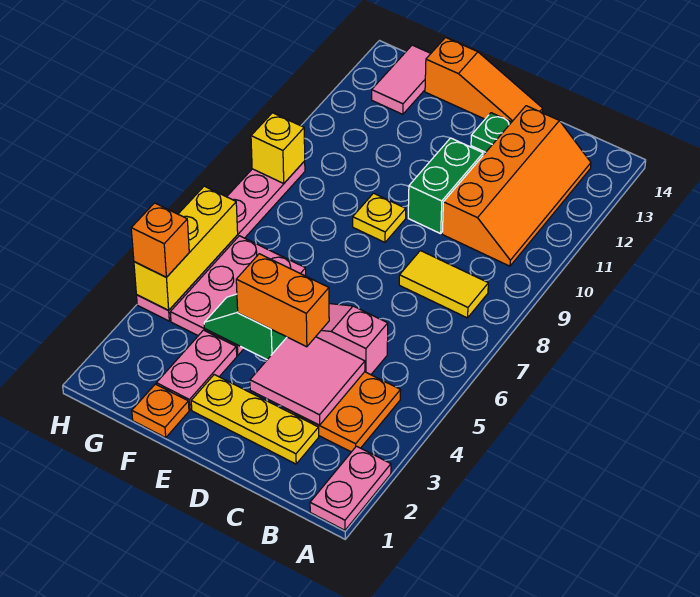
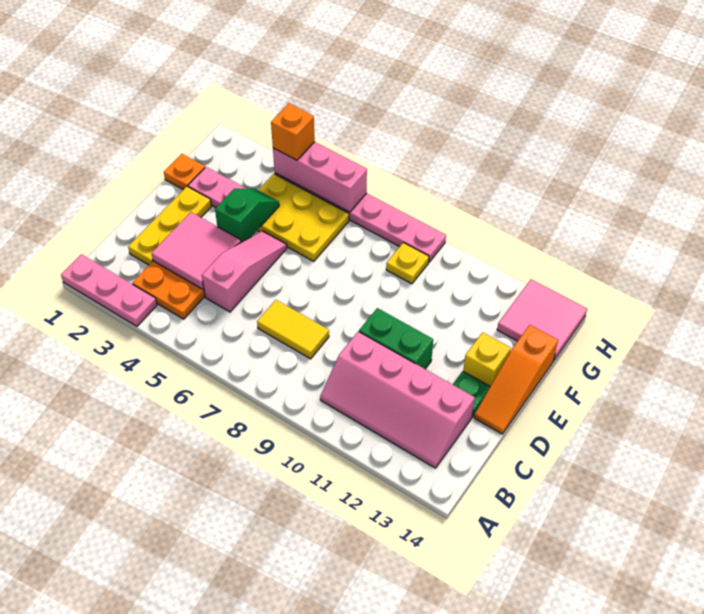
pink plate A1:A2 level 1 -> pink plate A1:A3 level 1
yellow tile B8:C8 level 1 -> yellow tile C7:C8 level 1
orange slope B10:C13 level 1 top C -> pink slope B10:C13 level 1 top C
orange brick D4:E4 level 3 -> none
yellow plate E9 level 1 -> yellow plate G9 level 1
pink plate F4:G6 level 1 -> yellow plate F4:G6 level 1
pink tile G13:G14 level 1 -> pink tile G13:H14 level 1
yellow brick H4:H6 level 2 -> pink brick H4:H6 level 2
yellow brick H9 level 2 -> yellow brick E13 level 1

